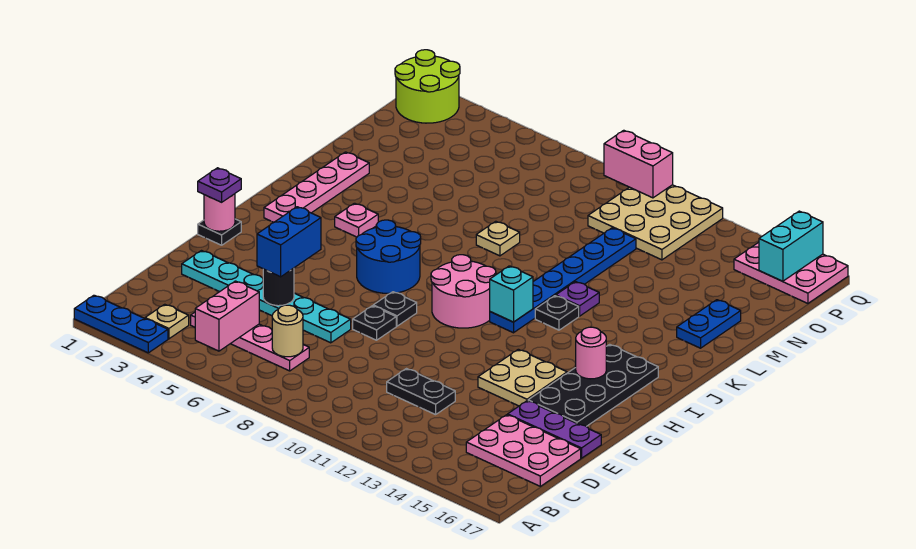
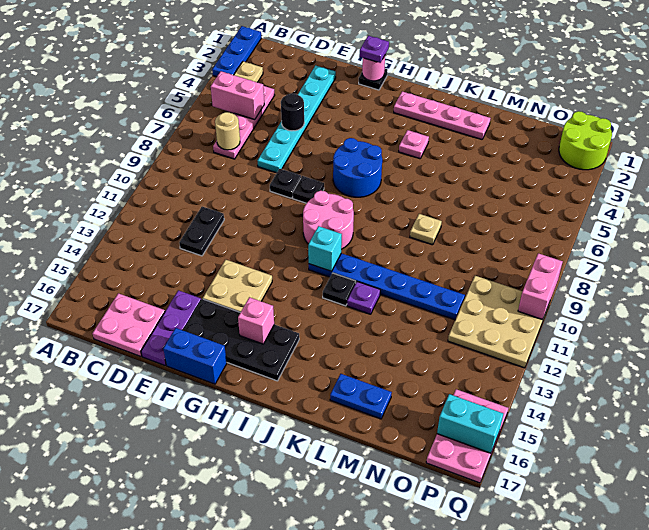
pink plate C15:D17 level 1 -> pink plate C16:D17 level 1
blue brick E5:F5 level 3 -> blue brick F17:G17 level 1
pink round brick H15 level 2 -> pink brick H15 level 2

